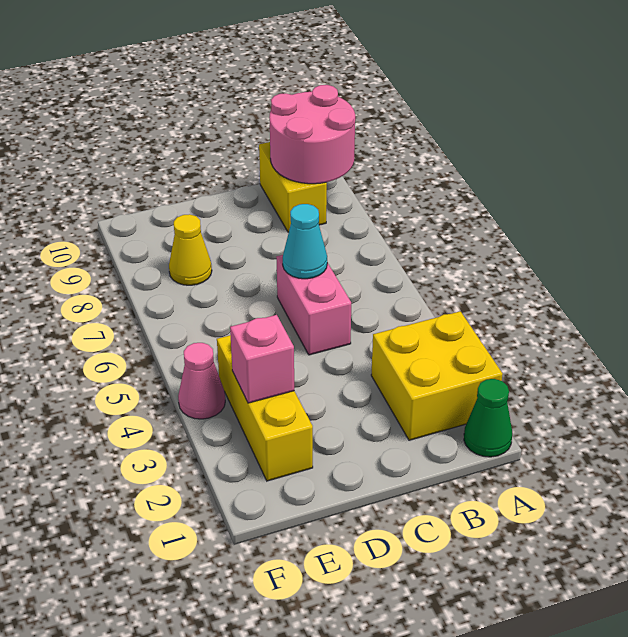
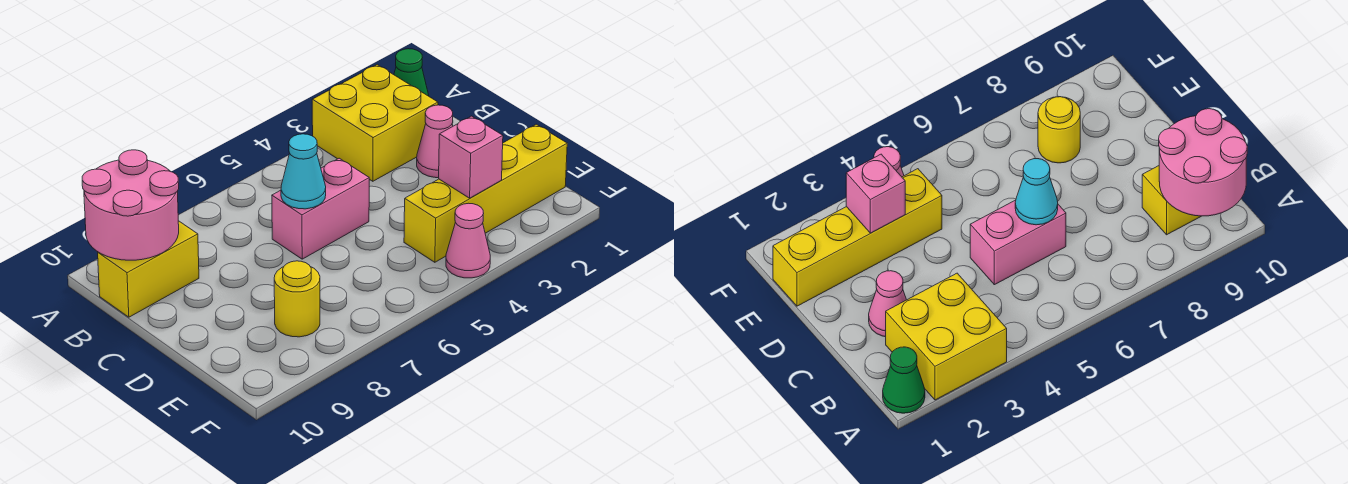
none -> pink cone C2 level 1
yellow brick E2:E4 level 1 -> yellow brick E1:E4 level 1
yellow cone E8 level 1 -> yellow round brick E8 level 1

